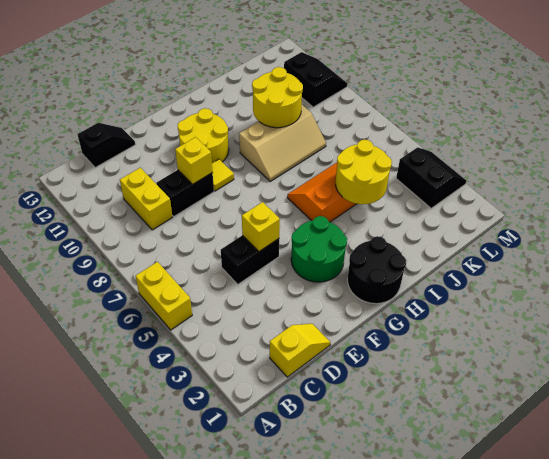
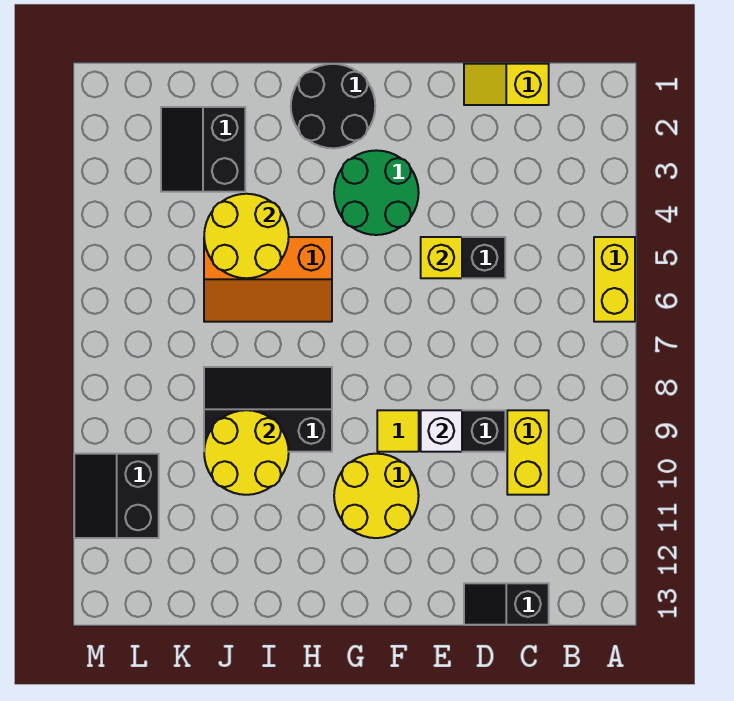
yellow brick E9 level 2 -> white brick E9 level 2
tan slope H8:J9 level 1 top 9 -> black slope H8:J9 level 1 top 9
black slope L3:M4 level 1 top L -> black slope J2:K3 level 1 top J

